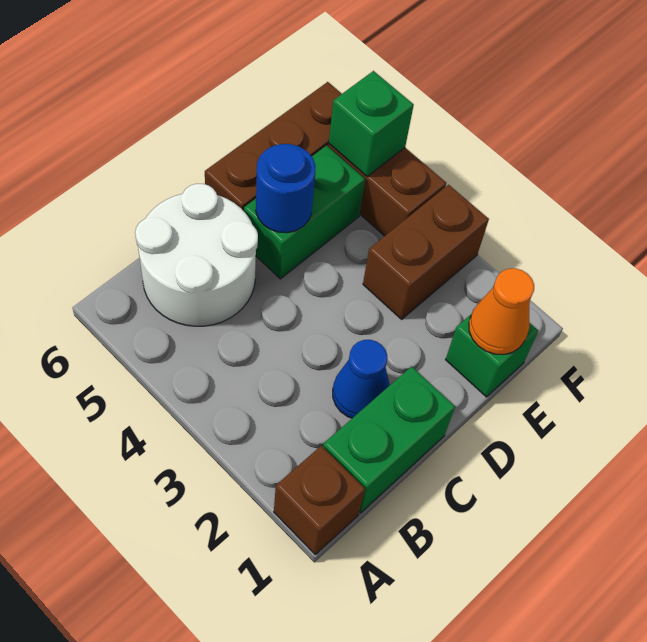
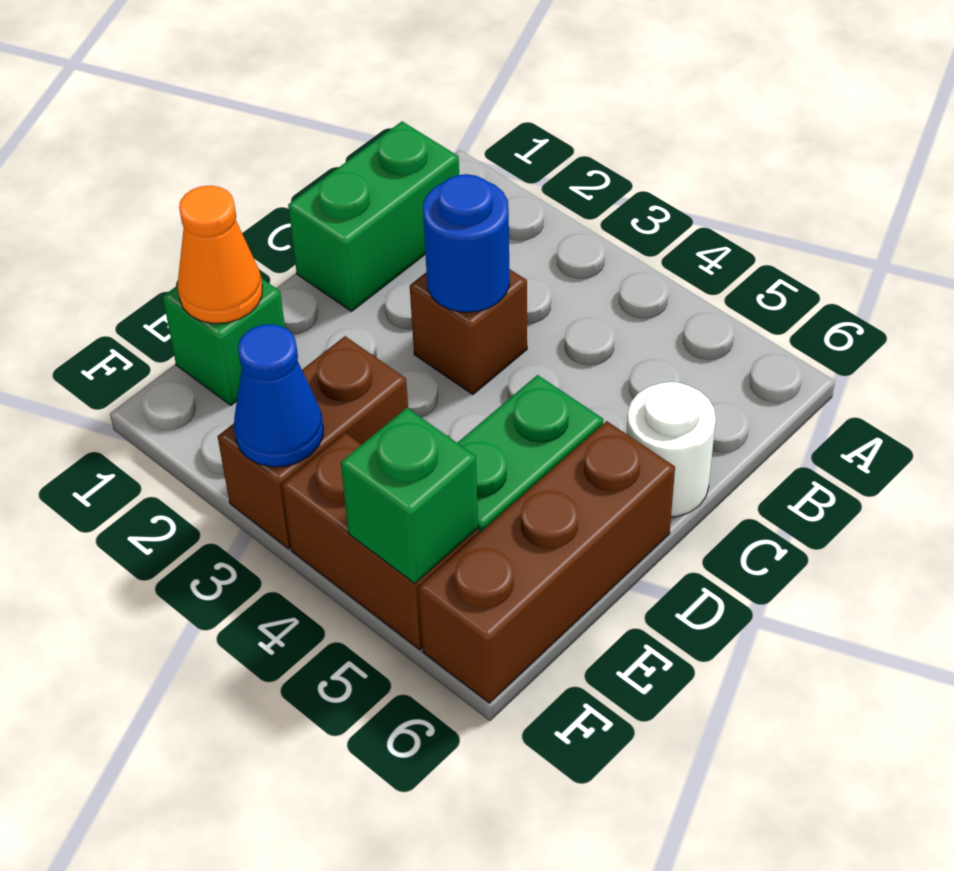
brown brick A1 level 1 -> brown brick C3 level 1
white round brick B5:C6 level 1 -> white round brick C6 level 1
blue cone C2 level 1 -> blue cone F3 level 2
blue round brick D5 level 2 -> blue round brick C3 level 2

